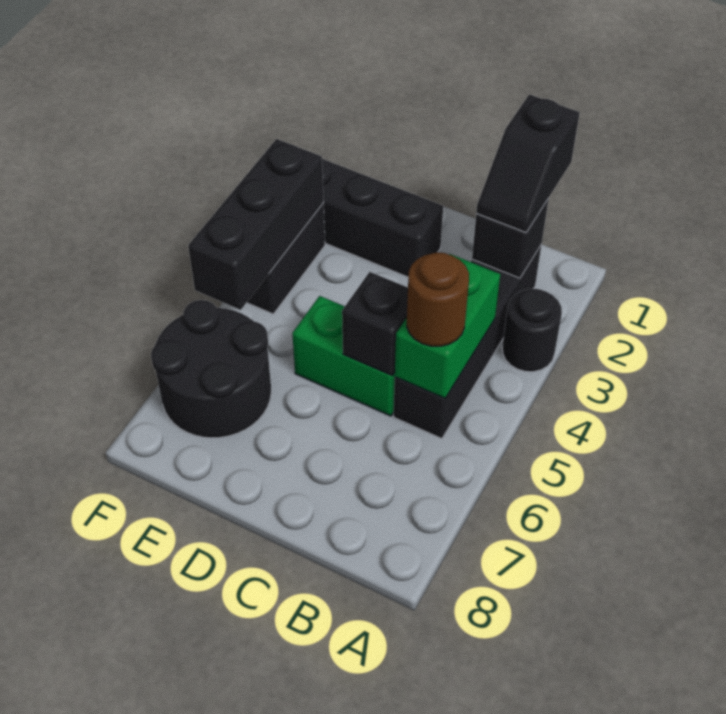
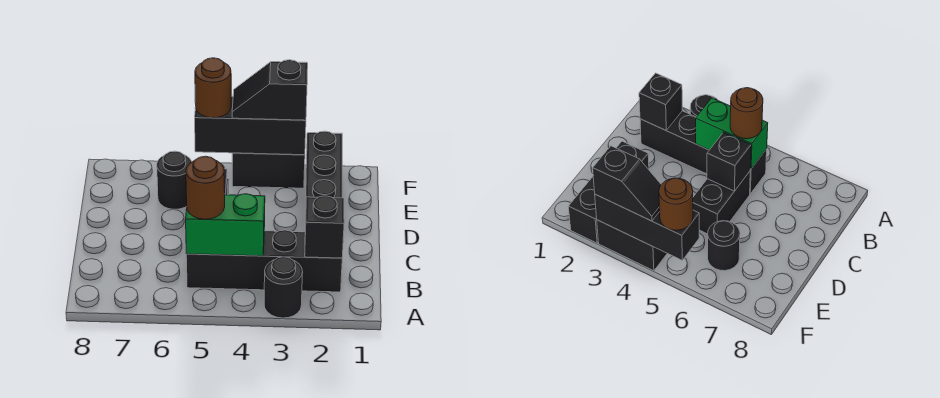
black slope B1:B2 level 3 top 1 -> black slope F3:F4 level 3 top 3
green brick C5:D5 level 1 -> black brick C5:D5 level 1
black round brick E6:F7 level 1 -> black round brick E6 level 1
none -> brown round brick F5 level 3

